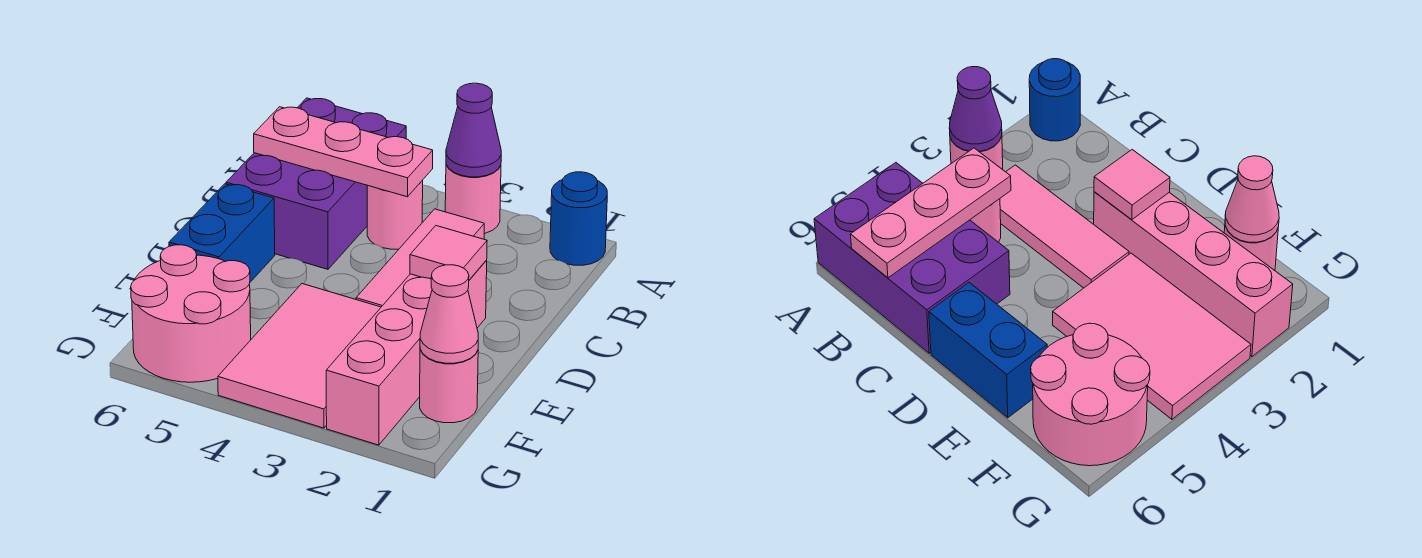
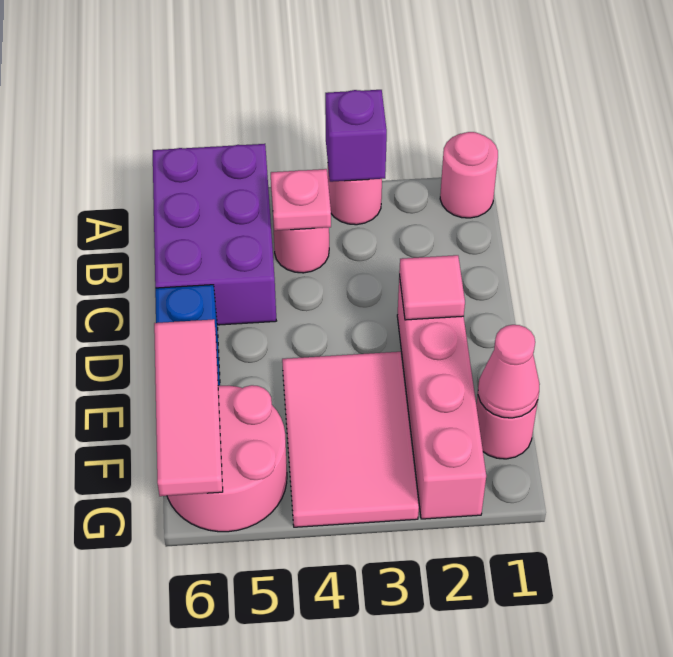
blue round brick A1 level 1 -> pink round brick A1 level 1
purple cone A3 level 2 -> purple brick A3 level 2
pink tile B3:D3 level 1 -> pink tile E6:G6 level 2
pink plate B4:B6 level 2 -> pink plate B4 level 2

